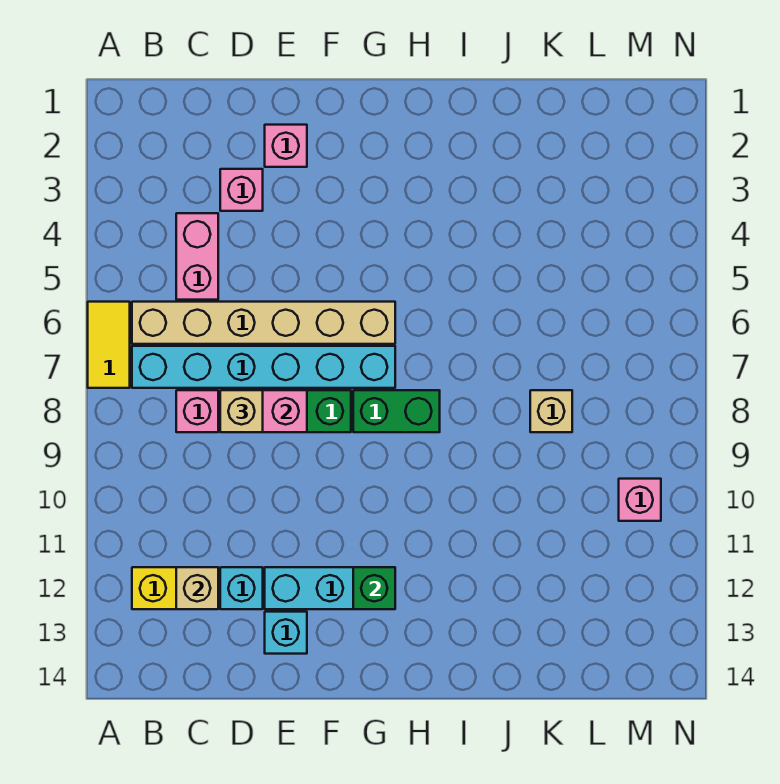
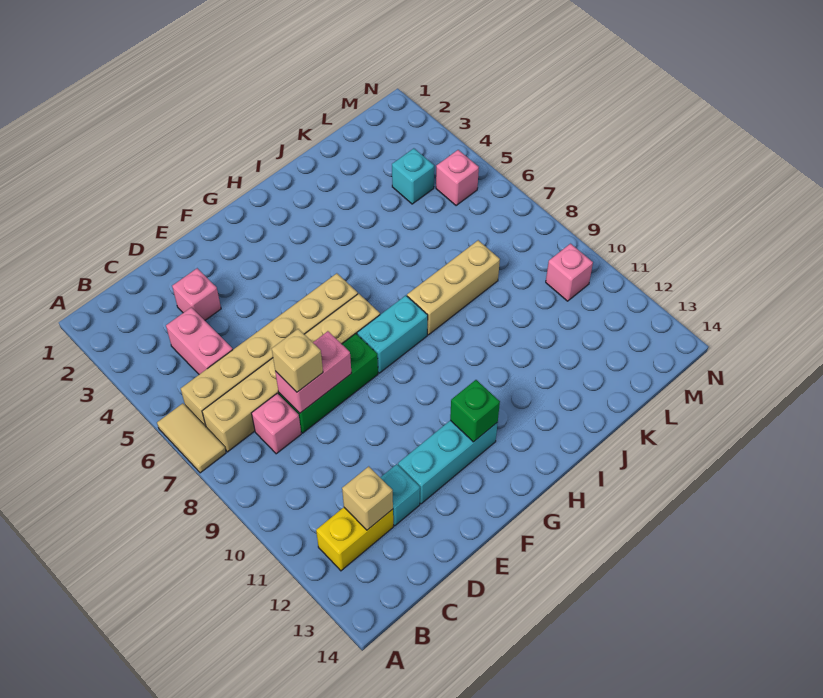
yellow tile A6:A7 level 1 -> tan tile A6:A7 level 1
cyan brick B7:G7 level 1 -> tan brick B7:G7 level 1
pink brick E2 level 1 -> pink brick M5 level 1
cyan brick E13 level 1 -> cyan brick L4 level 1
green brick G8:H8 level 1 -> cyan brick G8:H8 level 1
tan brick K8 level 1 -> tan brick I8:K8 level 1

